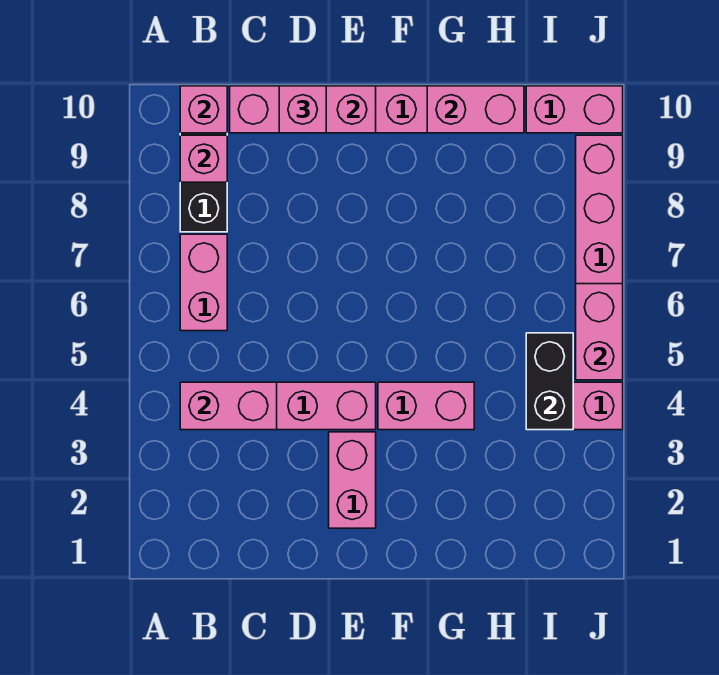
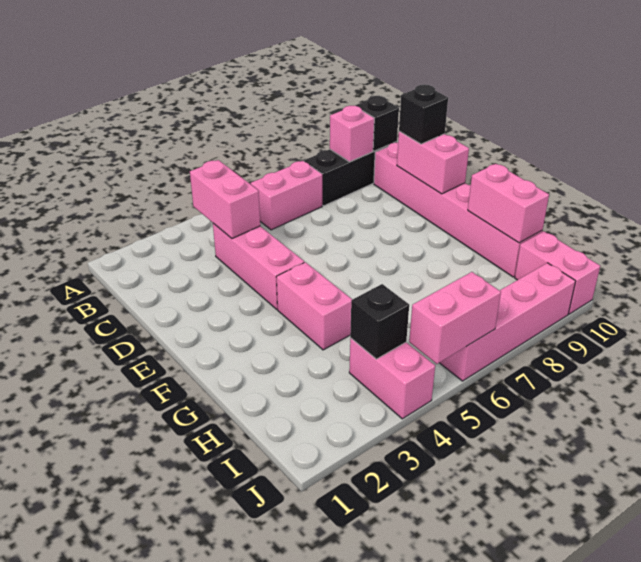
pink brick B10 level 2 -> black brick B10 level 2
pink brick D10 level 3 -> black brick D10 level 3
pink brick E2:E3 level 1 -> none
black brick I4:I5 level 2 -> black brick I4 level 2

